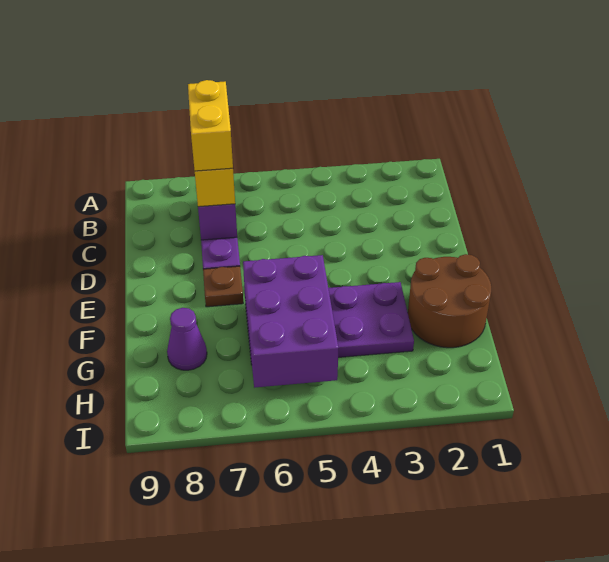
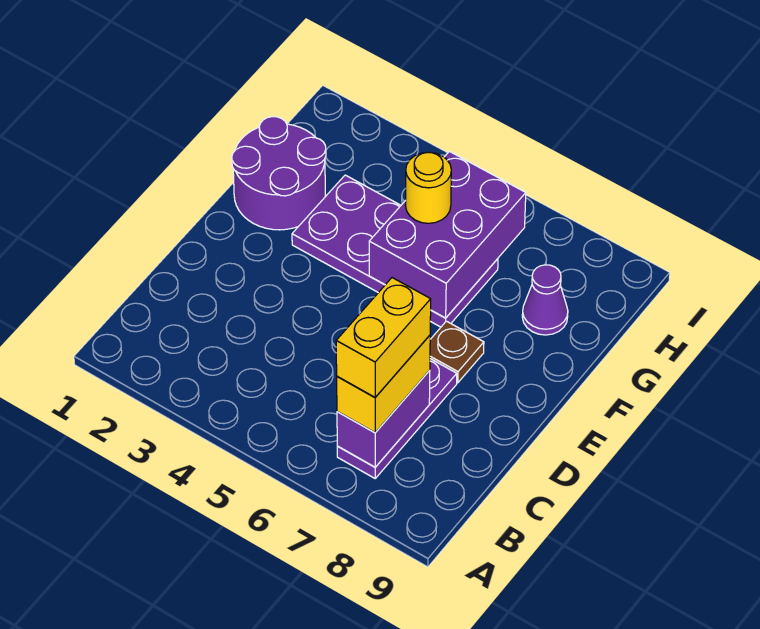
brown round brick F1:G2 level 1 -> purple round brick F1:G2 level 1
none -> yellow round brick G5 level 3

